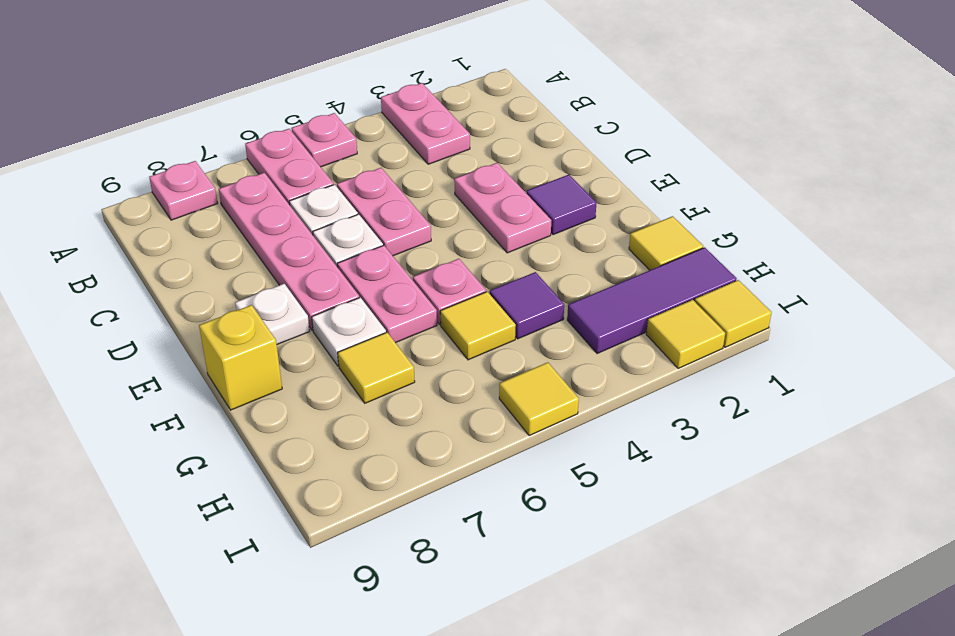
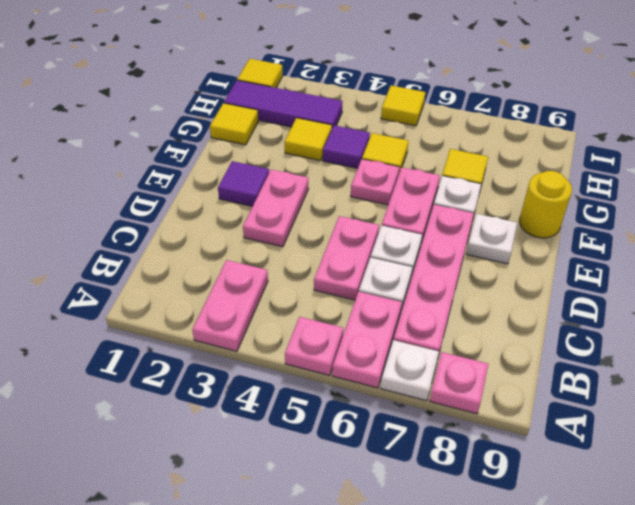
none -> white plate A7 level 1
yellow brick F9 level 1 -> yellow round brick F9 level 1
yellow tile I2 level 1 -> yellow tile G3 level 1

